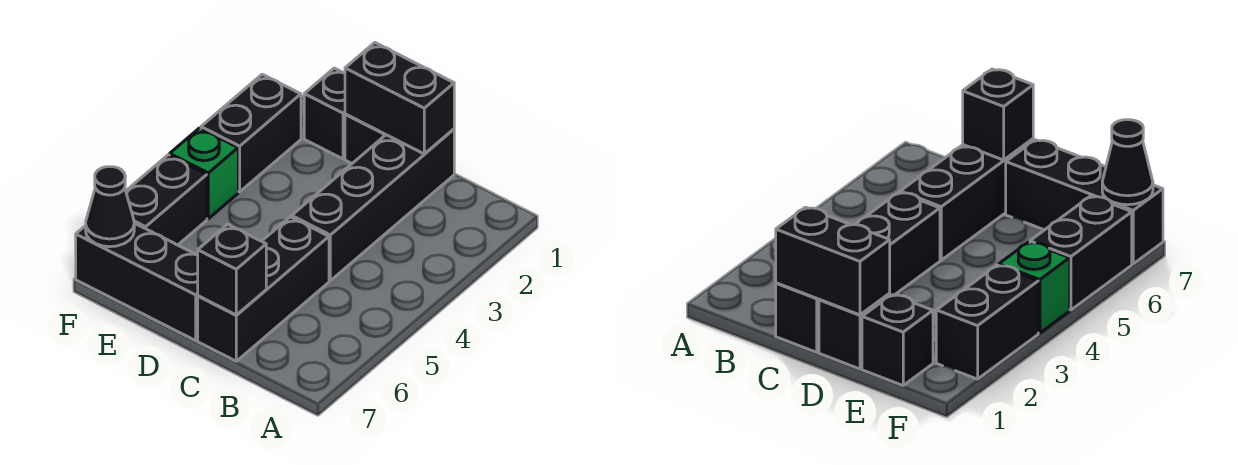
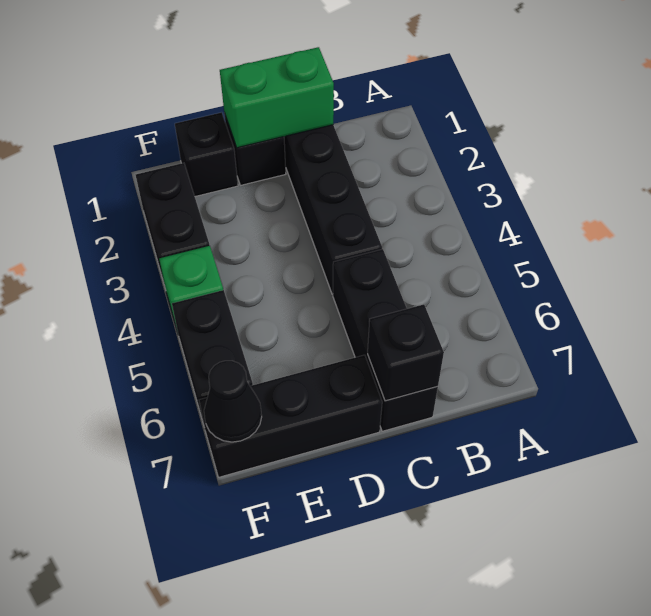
black brick C1:D1 level 2 -> green brick C1:D1 level 2

